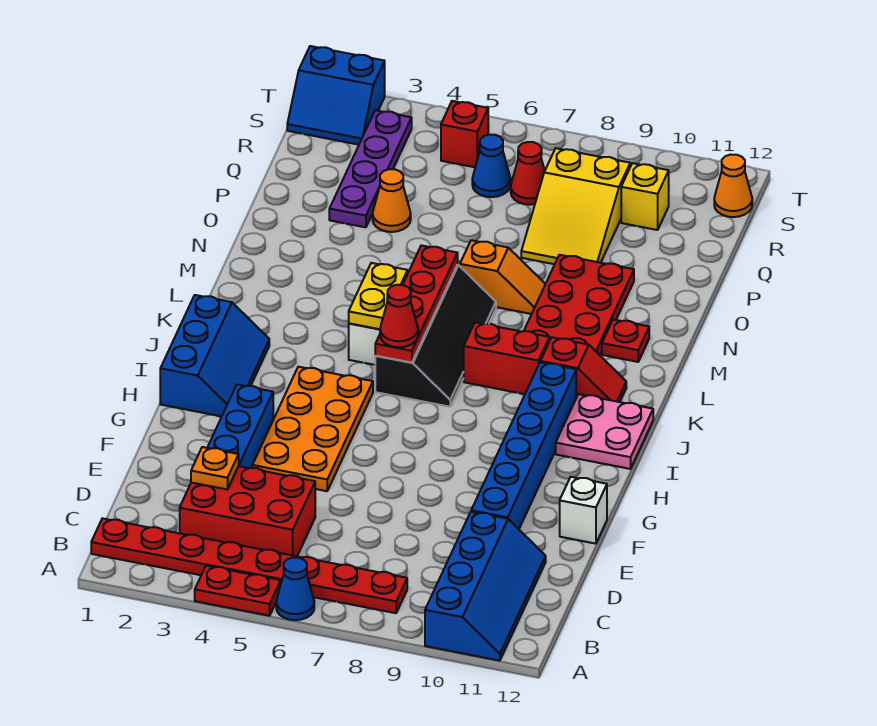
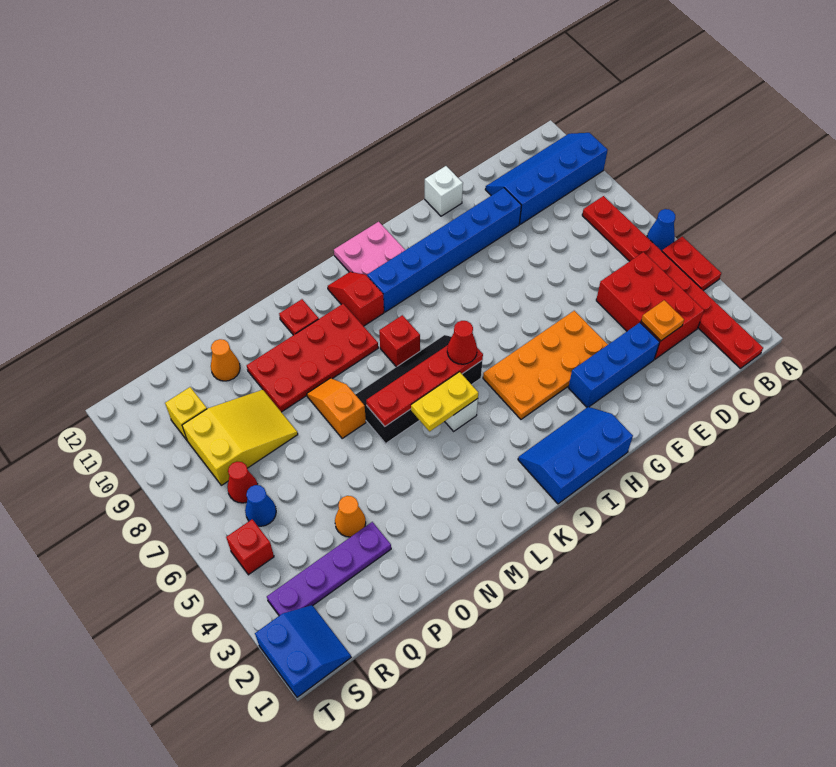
red brick K8:K9 level 1 -> red brick K8 level 1
orange cone S12 level 1 -> orange cone P11 level 1

